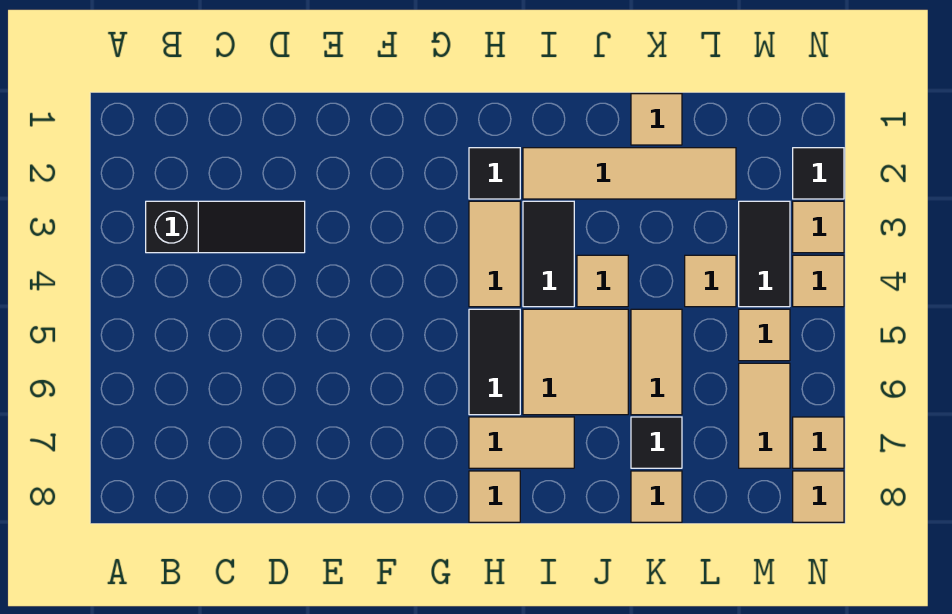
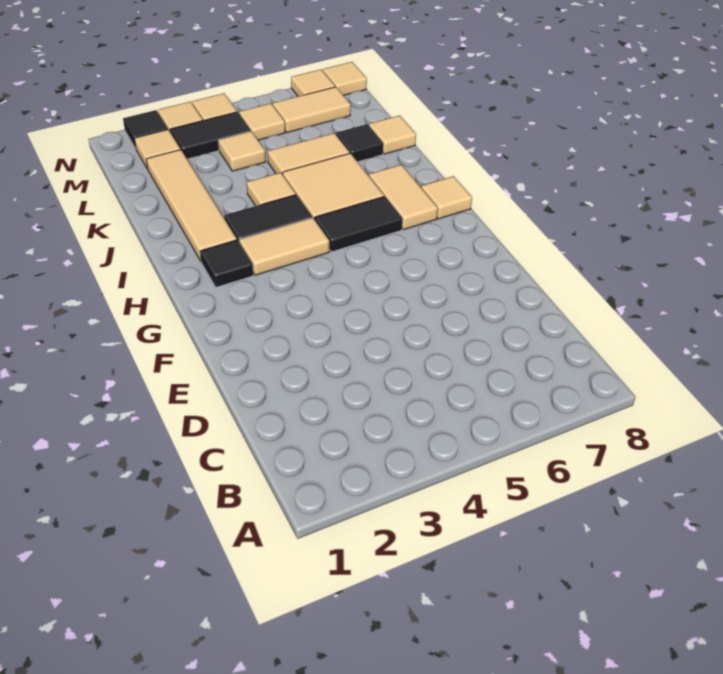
black slope B3:D3 level 1 top B -> none
tan tile K1 level 1 -> tan tile M2 level 1

